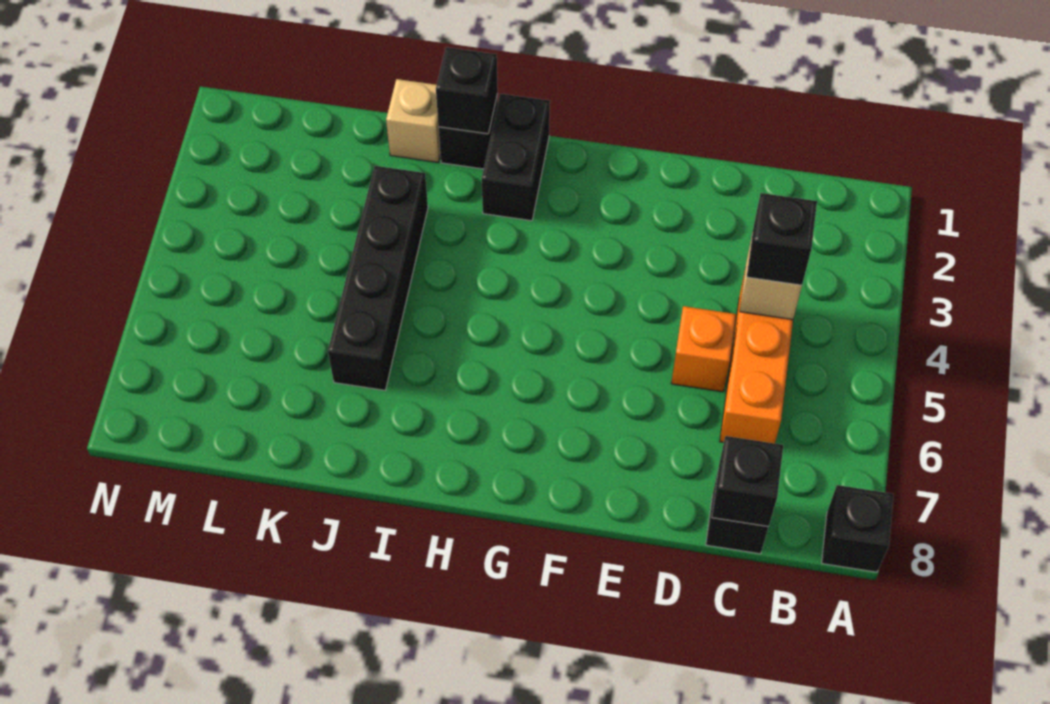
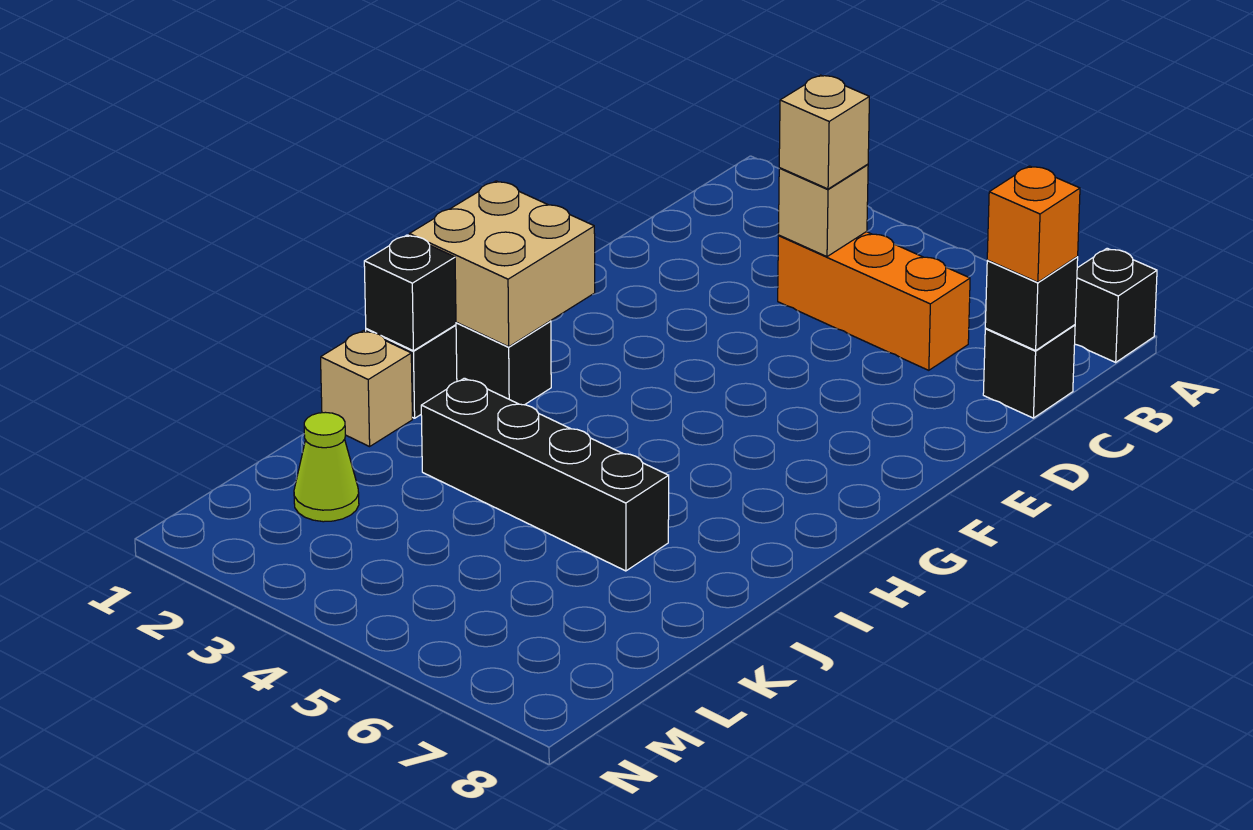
black brick C4 level 3 -> tan brick C4 level 3
orange brick D5 level 1 -> orange brick C8 level 3
none -> tan brick G1:H2 level 2
none -> lime cone L2 level 1

